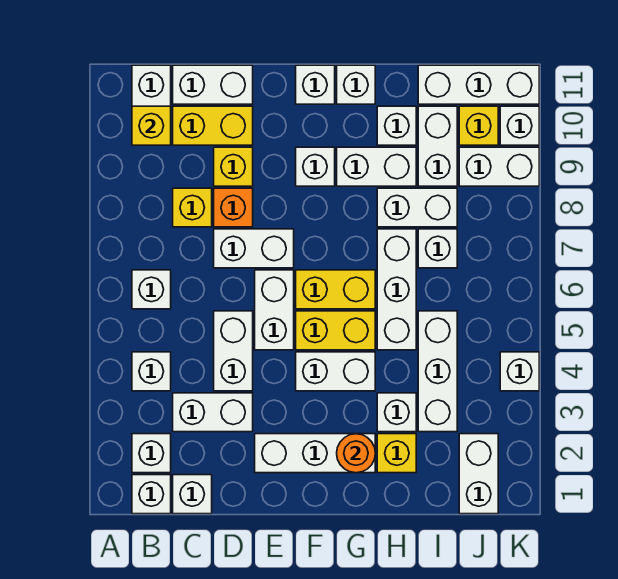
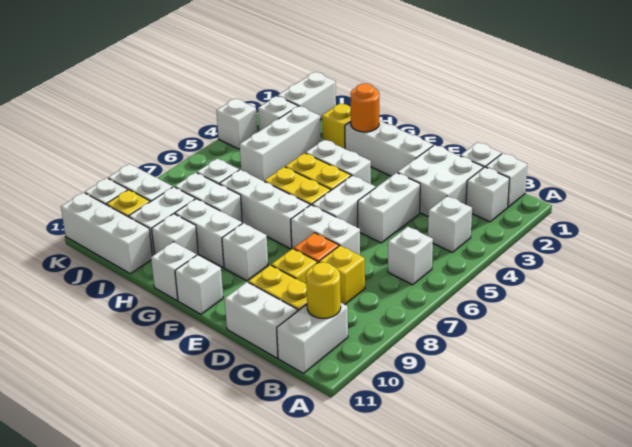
yellow brick B10 level 2 -> yellow round brick B10 level 2
white brick C3:D3 level 1 -> white brick C2:D3 level 1
white brick H3 level 1 -> white brick J3 level 1
white brick H5:H7 level 1 -> white brick F7:H7 level 1

